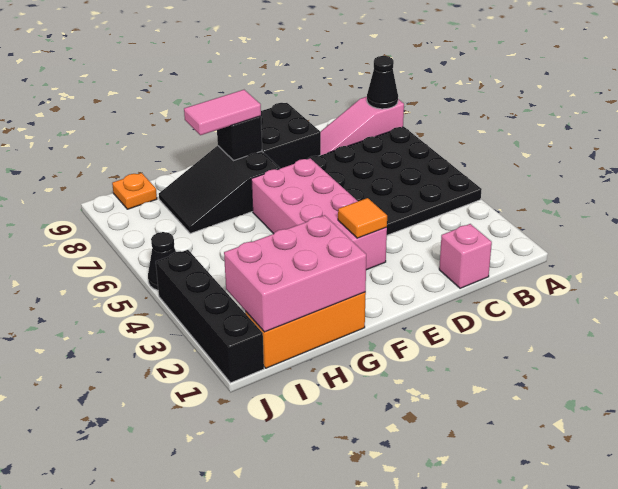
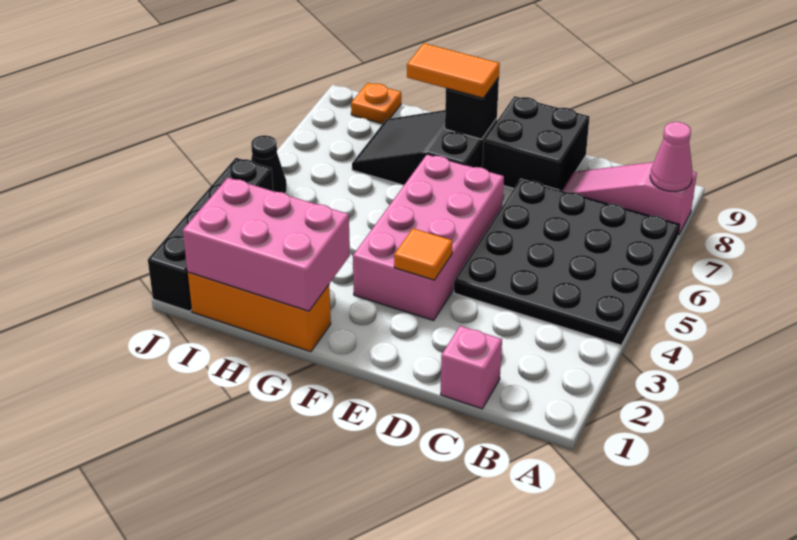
black cone A8 level 2 -> pink cone A8 level 2
pink tile F8:G8 level 3 -> orange tile F8:G8 level 3

